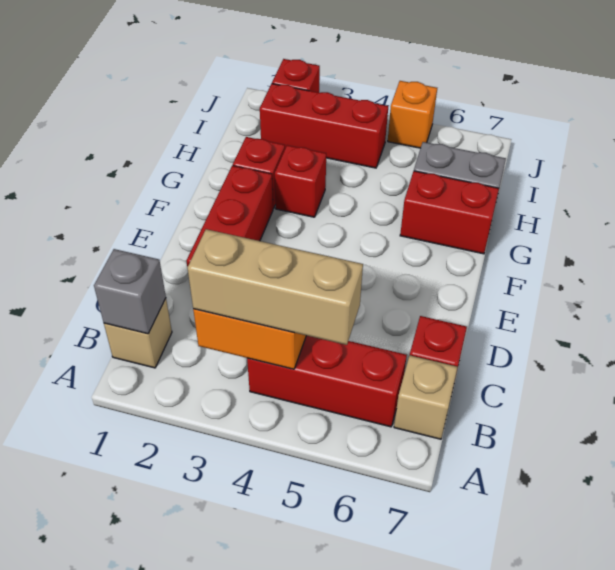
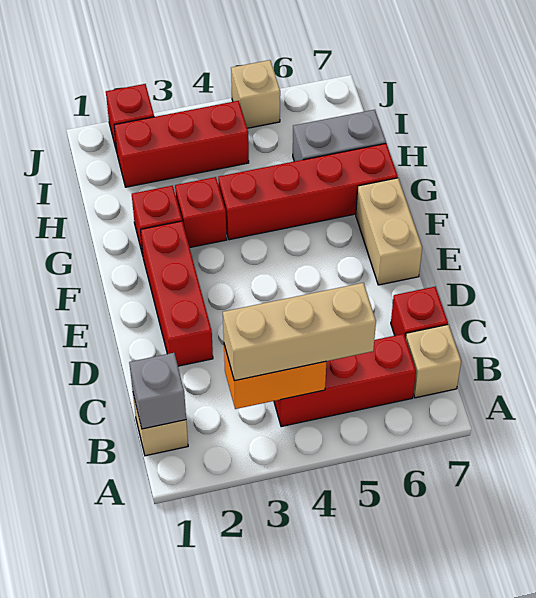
none -> tan brick E7:F7 level 1
red brick G6:G7 level 1 -> red brick G4:G7 level 1
orange brick J5 level 1 -> tan brick J5 level 1

